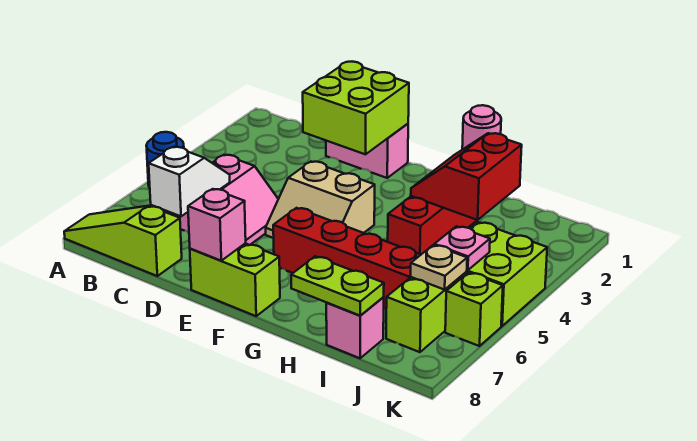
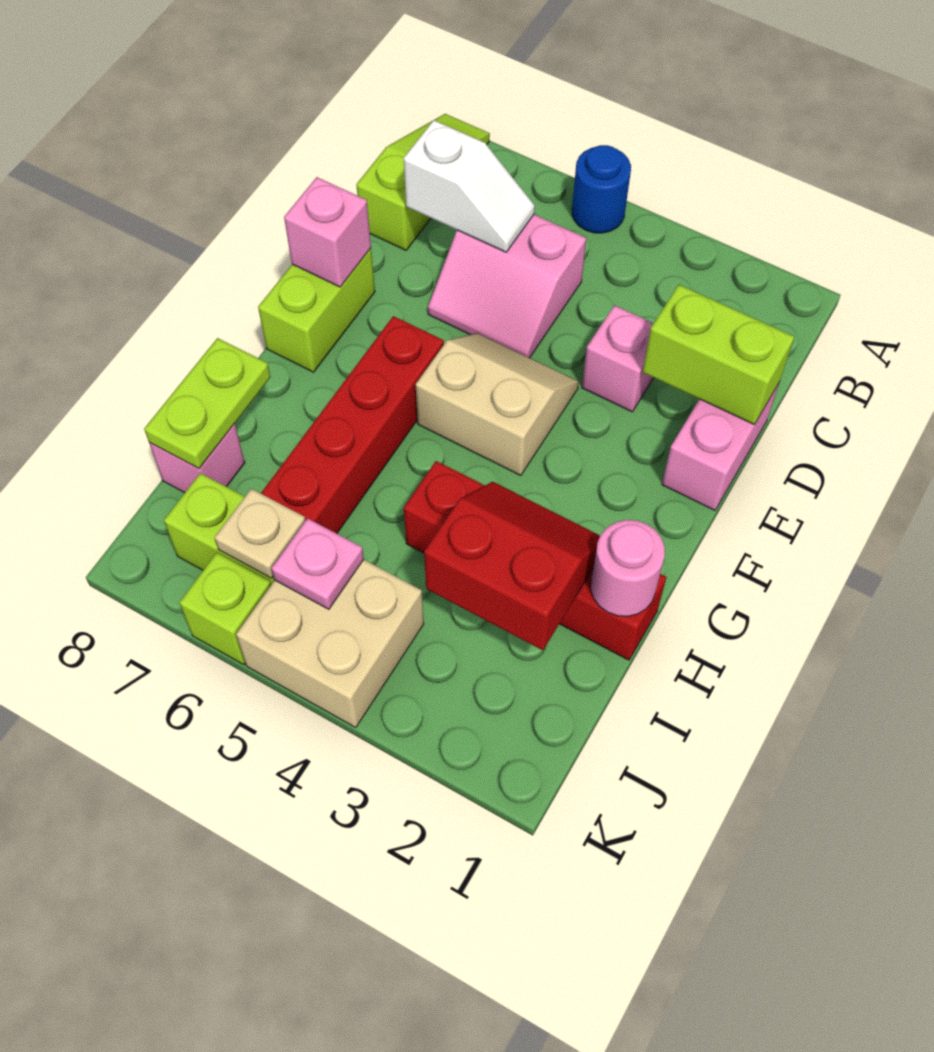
lime brick D1:E2 level 2 -> lime brick D1:D2 level 2
none -> pink brick D3 level 1
tan slope E4:F5 level 1 top 4 -> tan slope E4:F5 level 1 top F
lime brick J4:K5 level 1 -> tan brick J4:K5 level 1

